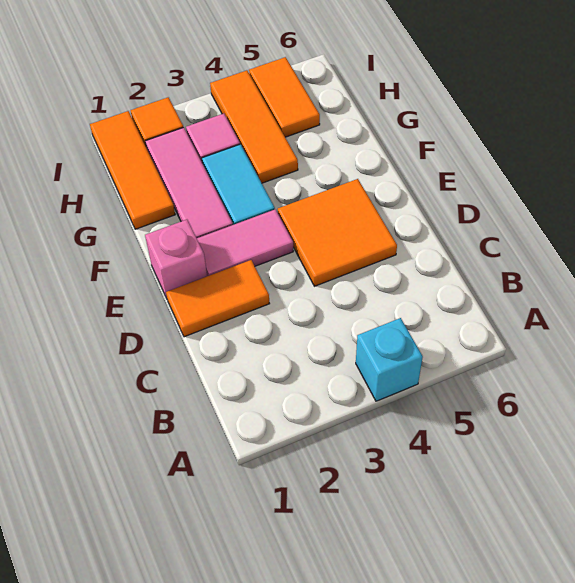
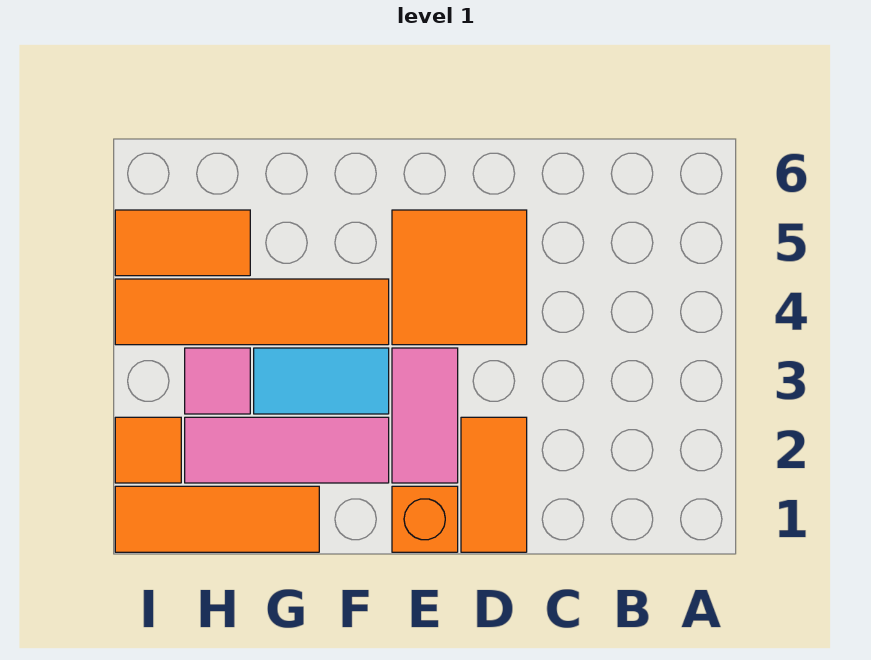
cyan brick A4 level 1 -> none
pink brick E1 level 1 -> orange brick E1 level 1
orange tile G4:I4 level 1 -> orange tile F4:I4 level 1

